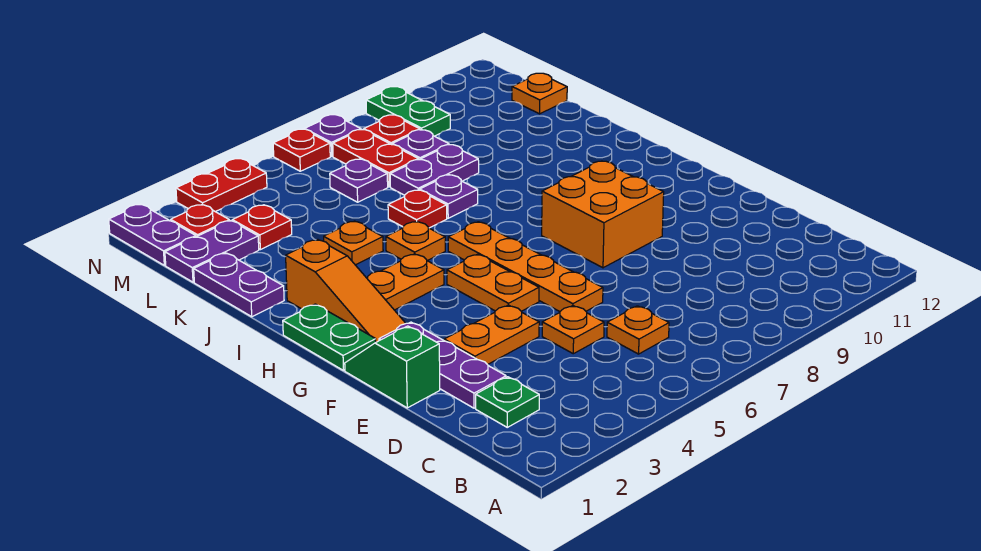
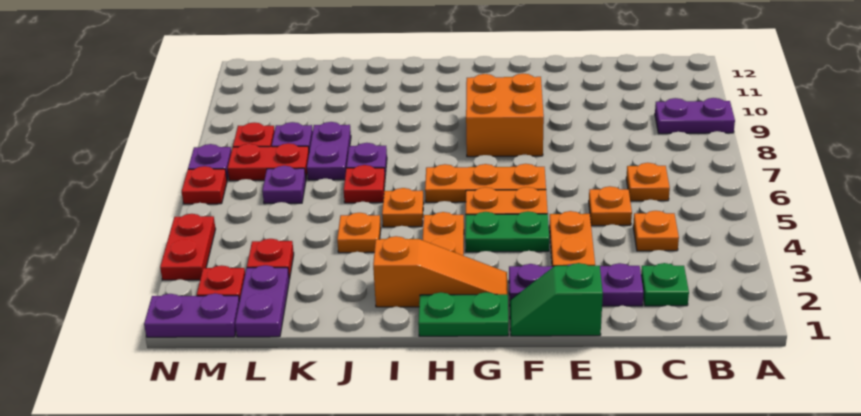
orange plate E6:H6 level 1 -> orange plate F6:H6 level 1
purple plate J1:K1 level 1 -> purple plate A9:B9 level 1
orange plate L12 level 1 -> orange plate C4 level 1
green plate M9:N9 level 1 -> green plate F4:G4 level 1

